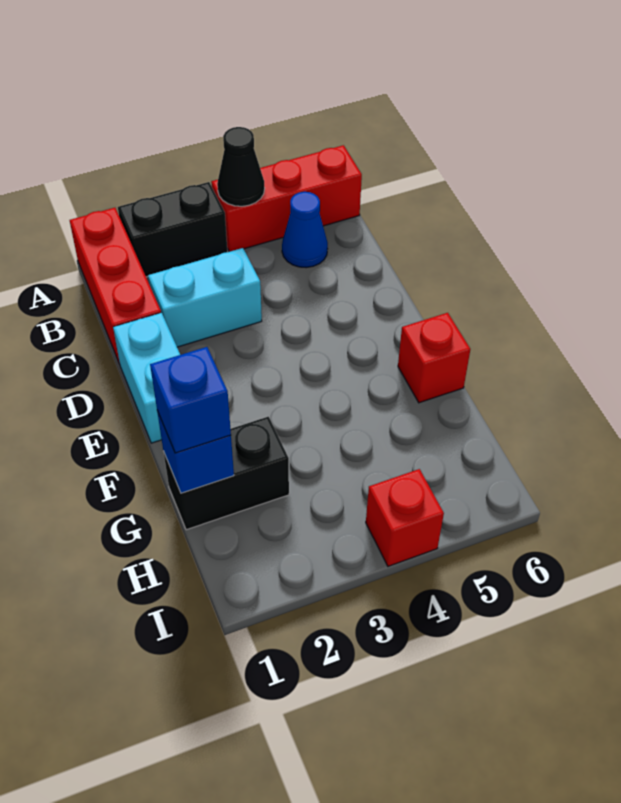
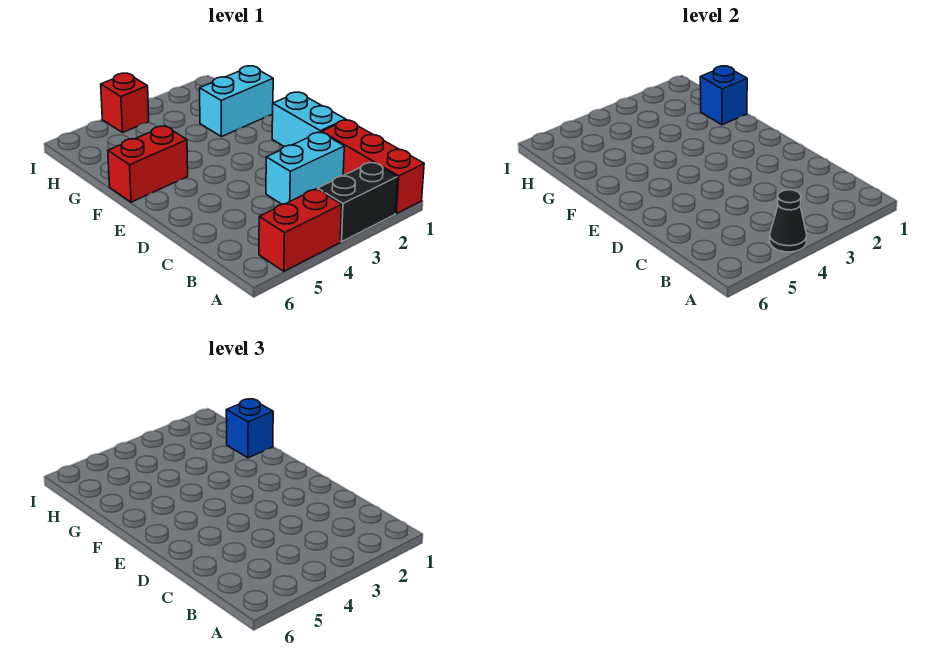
red brick A4:A6 level 1 -> red brick A4:A5 level 1
blue cone B5 level 1 -> none
red brick F6 level 1 -> red brick F5:F6 level 1
black brick G1:G2 level 1 -> cyan brick G1:G2 level 1

